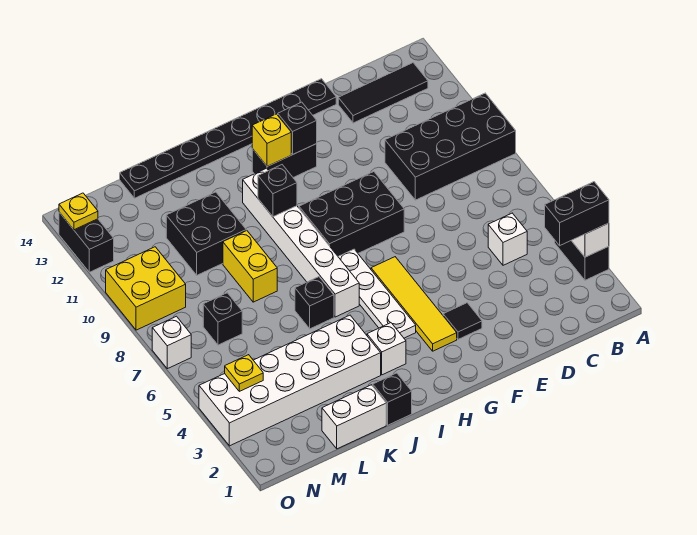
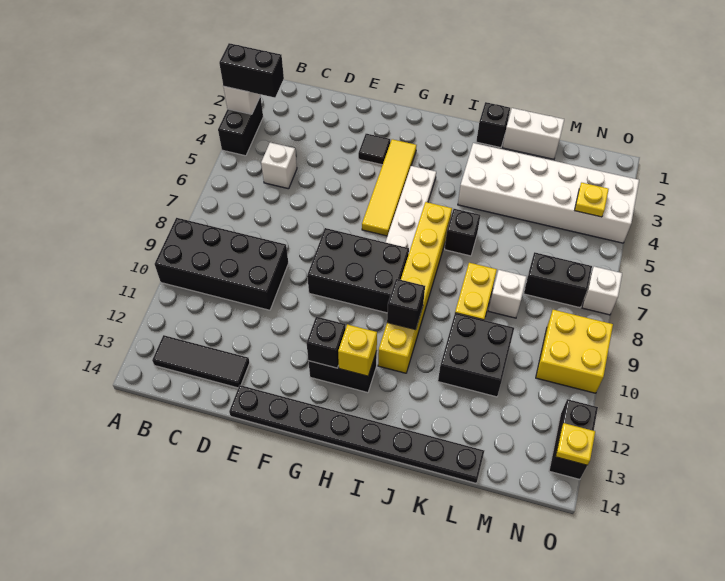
white brick I3 level 1 -> white brick L8 level 1
white brick I6:I11 level 1 -> yellow brick I6:I11 level 1
black brick M7 level 1 -> black brick M7:N7 level 1

